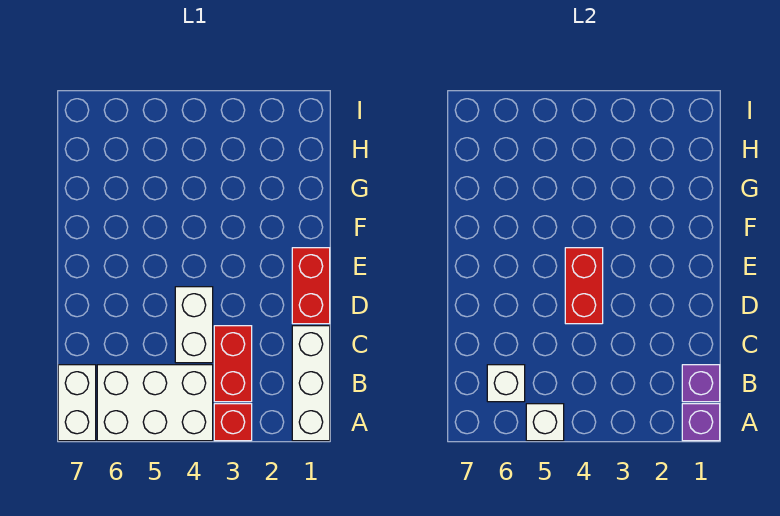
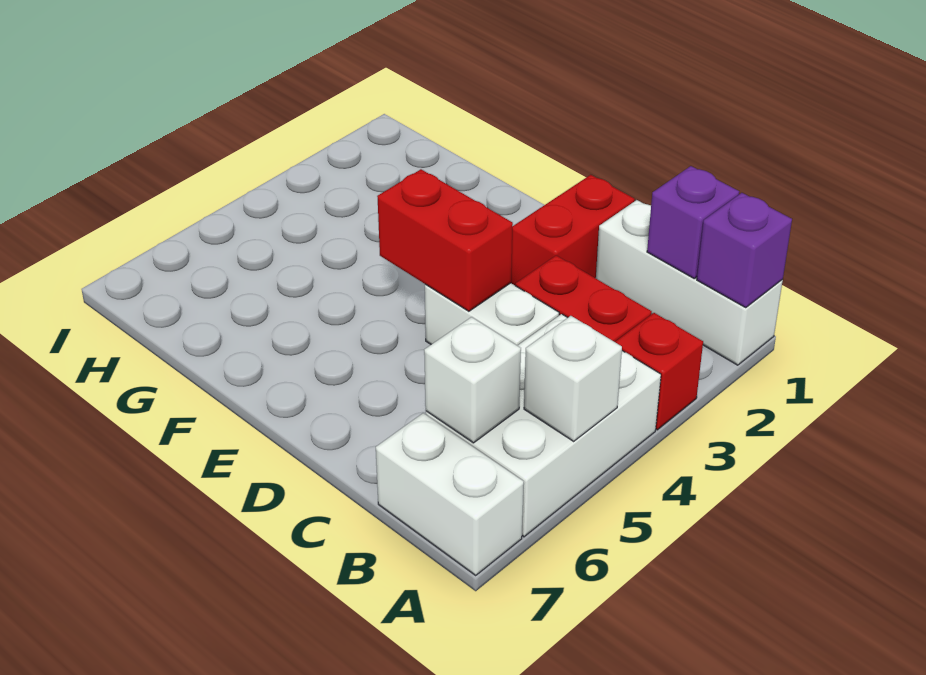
red brick D1:E1 level 1 -> red brick D1:D2 level 1

